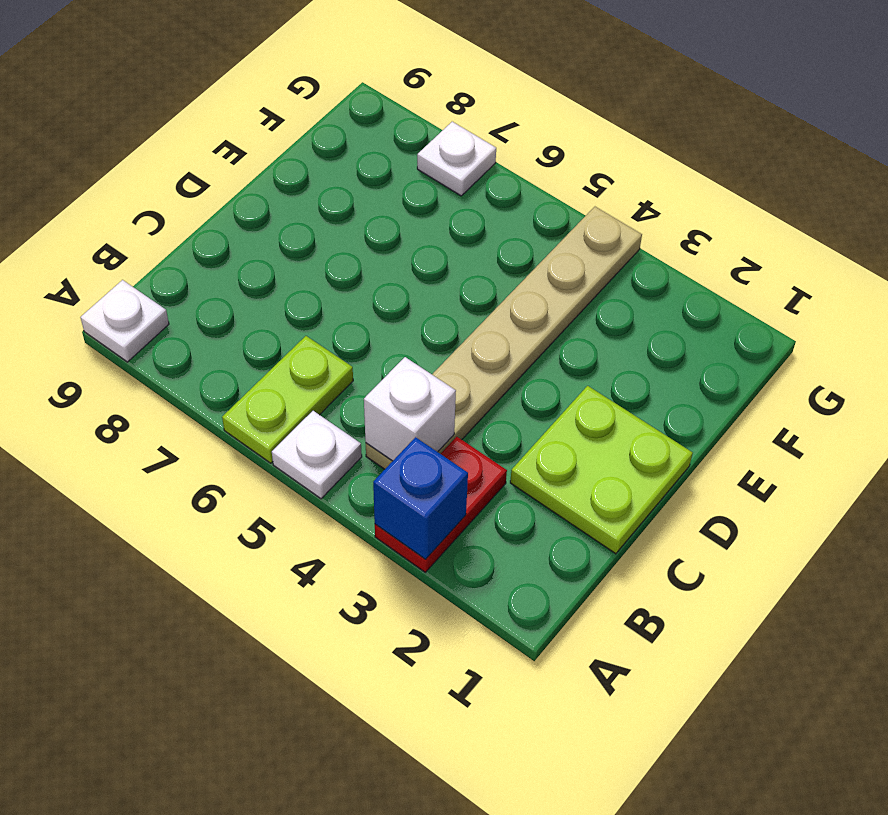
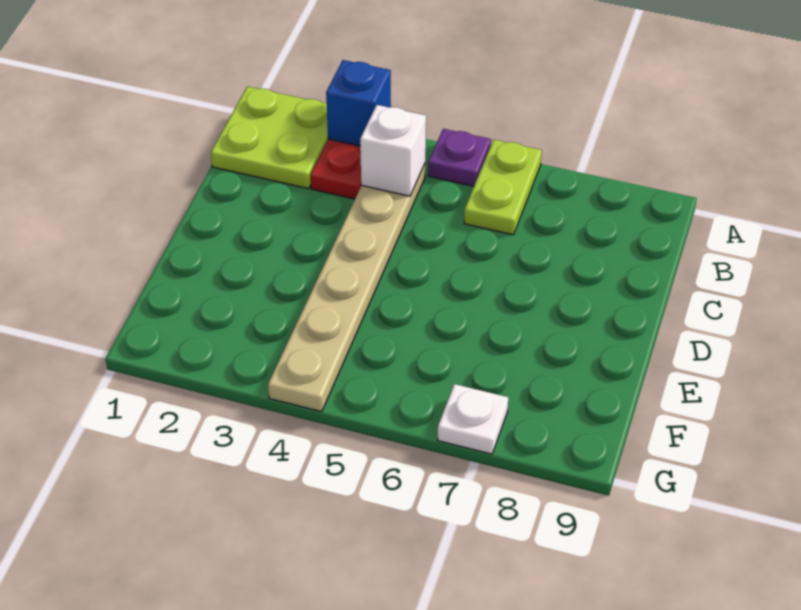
white plate A5 level 1 -> purple plate A5 level 1
white plate A9 level 1 -> none
lime plate C1:D2 level 1 -> lime plate A1:B2 level 1

